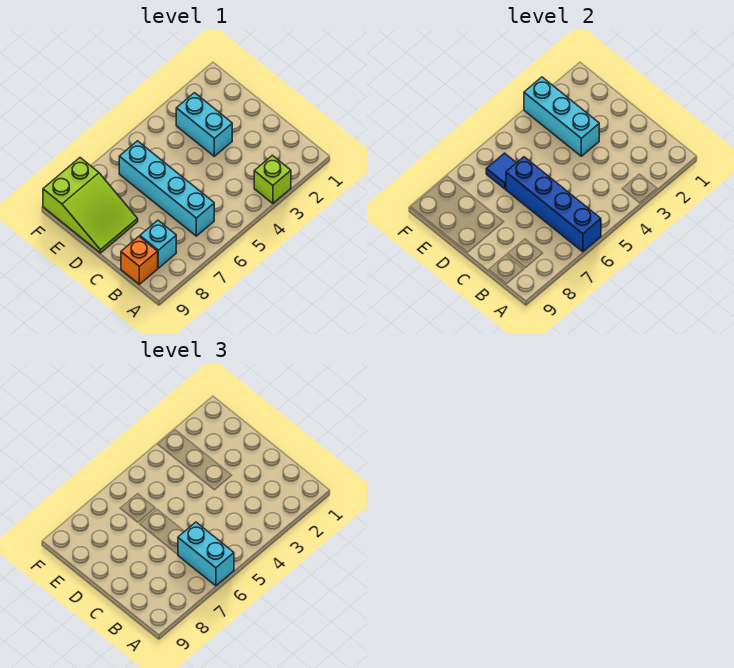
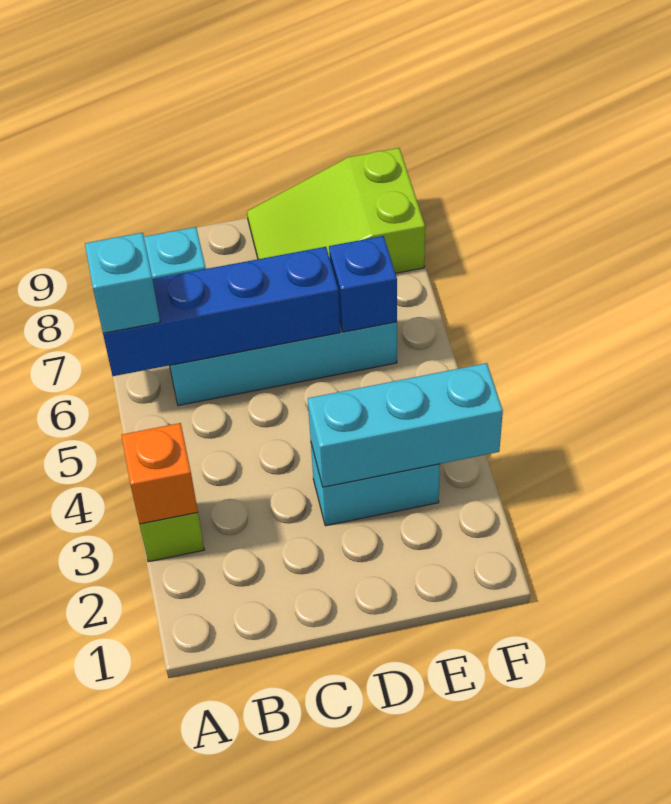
cyan brick A6:B6 level 3 -> cyan brick A6 level 3
orange brick B9 level 1 -> orange brick A3 level 2
blue tile E6 level 2 -> blue brick E6 level 2

